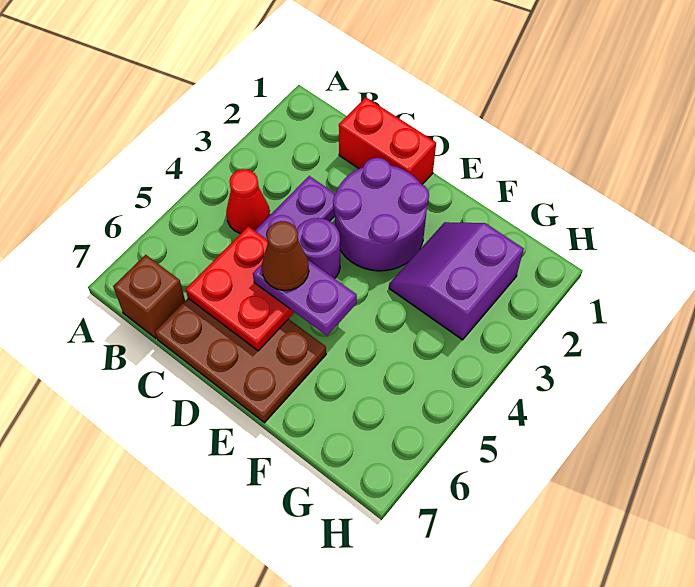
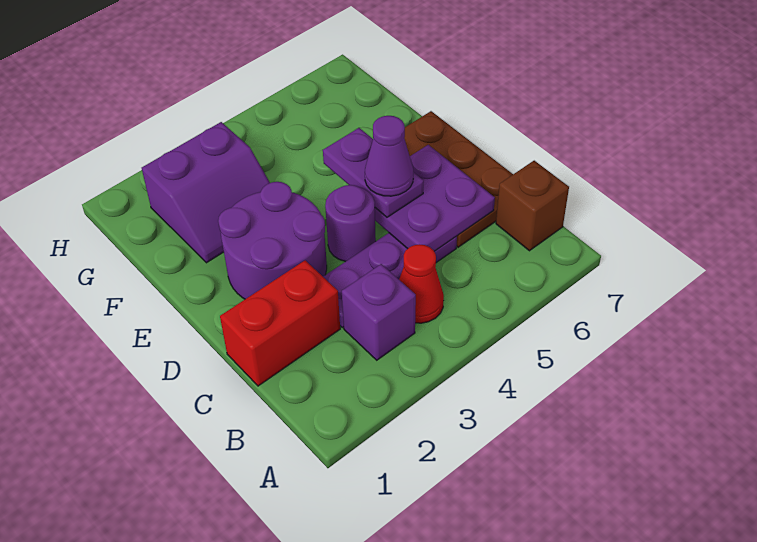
none -> purple brick B3 level 1
red brick C1:D1 level 1 -> red brick C1:C2 level 1
red plate C5:D6 level 2 -> purple plate C5:D6 level 2
brown cone D5 level 4 -> purple cone D5 level 4

